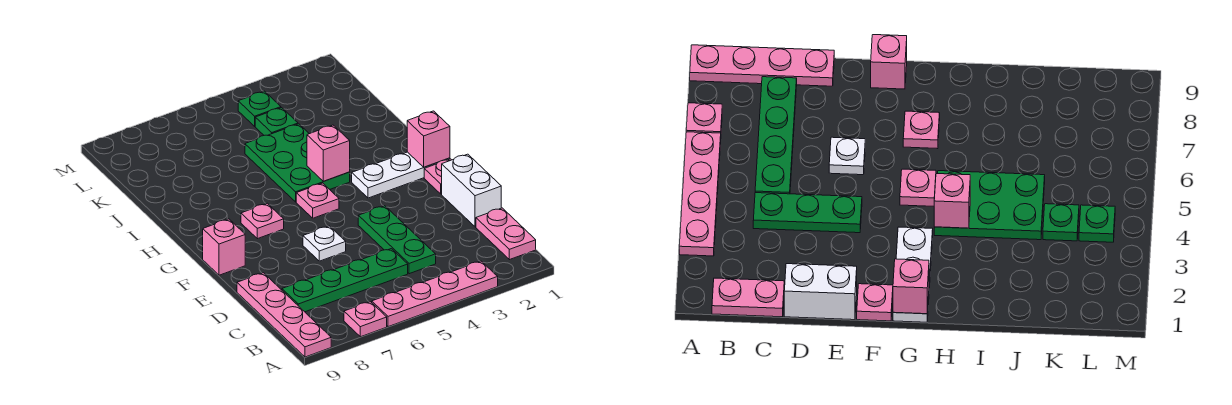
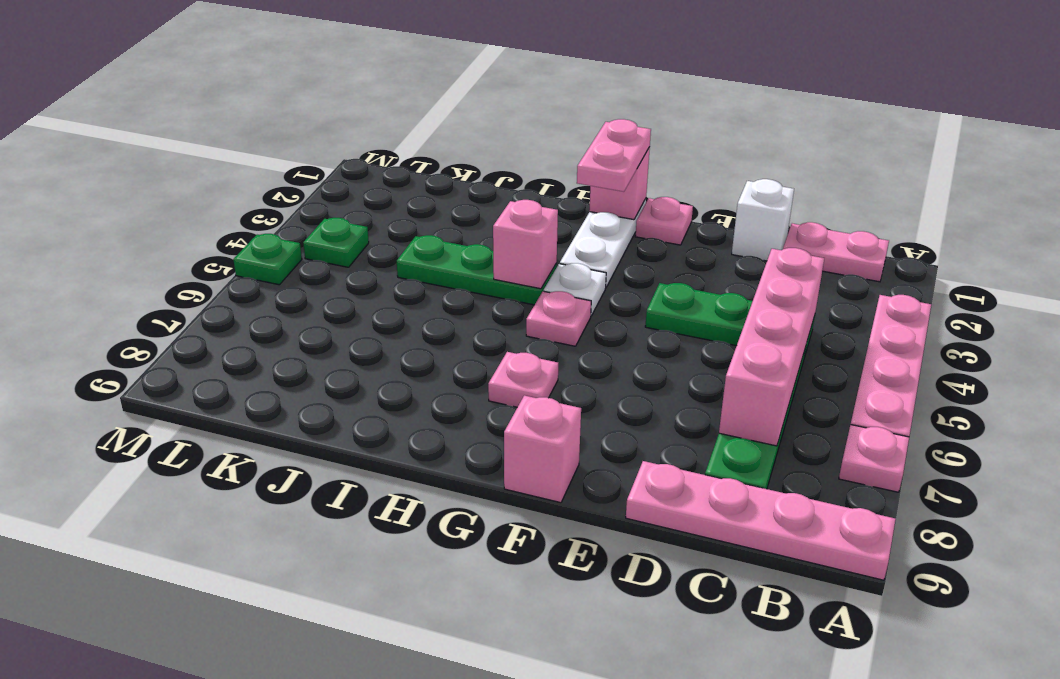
none -> pink brick C4:C7 level 2
white brick D1:E1 level 1 -> white brick D1 level 1
white plate E6 level 1 -> white plate G4 level 1
none -> pink plate G1:G2 level 3
green plate H4:J5 level 1 -> green plate H4:J4 level 1
green plate K4 level 1 -> green plate M5 level 1

